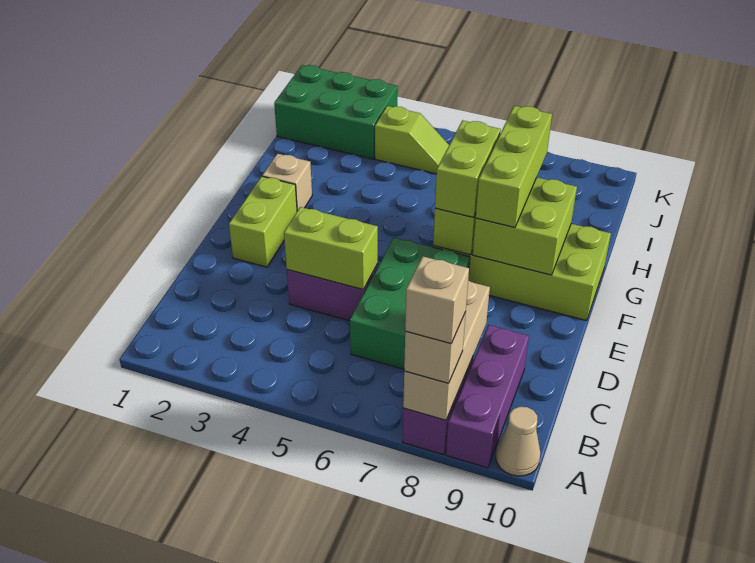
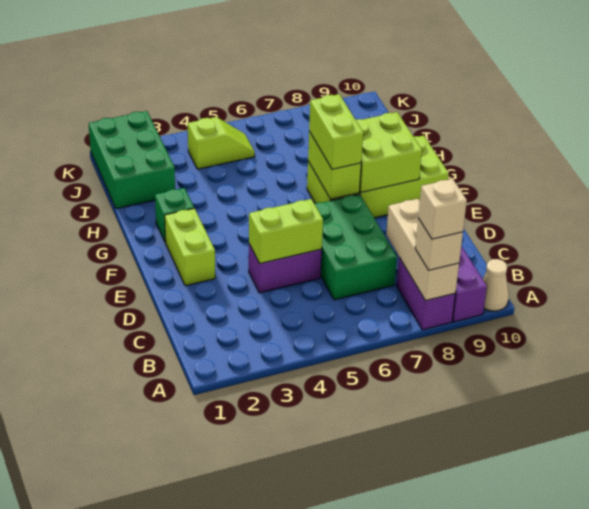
lime brick F8:H8 level 3 -> none
tan brick G2 level 1 -> green brick G2 level 1
green brick J1:K3 level 1 -> green brick I1:K2 level 1

